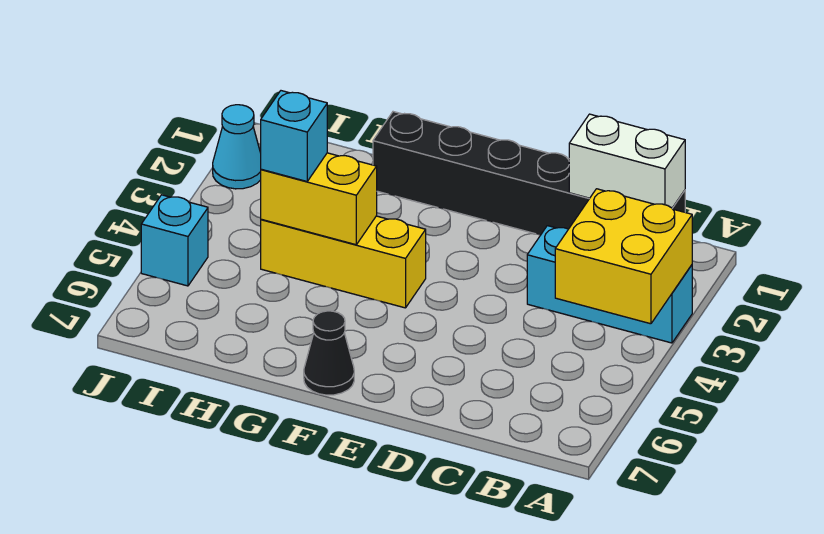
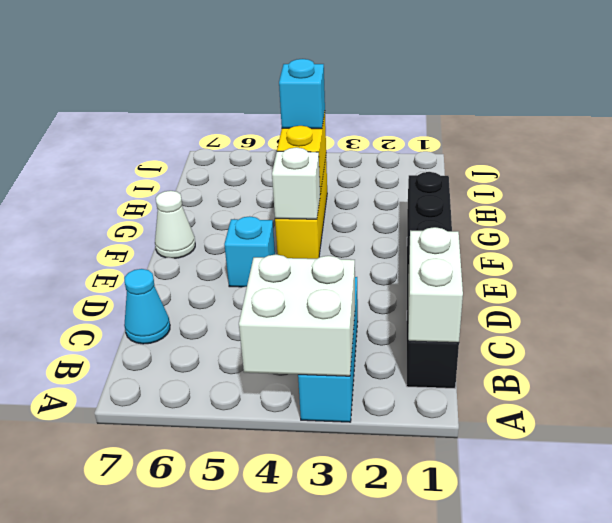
yellow brick A3:B4 level 2 -> white brick A3:B4 level 2
none -> white brick F4 level 2
black cone F7 level 1 -> white cone F7 level 1
cyan cone J2 level 1 -> cyan cone C7 level 1
cyan brick J5 level 1 -> cyan brick E5 level 1

